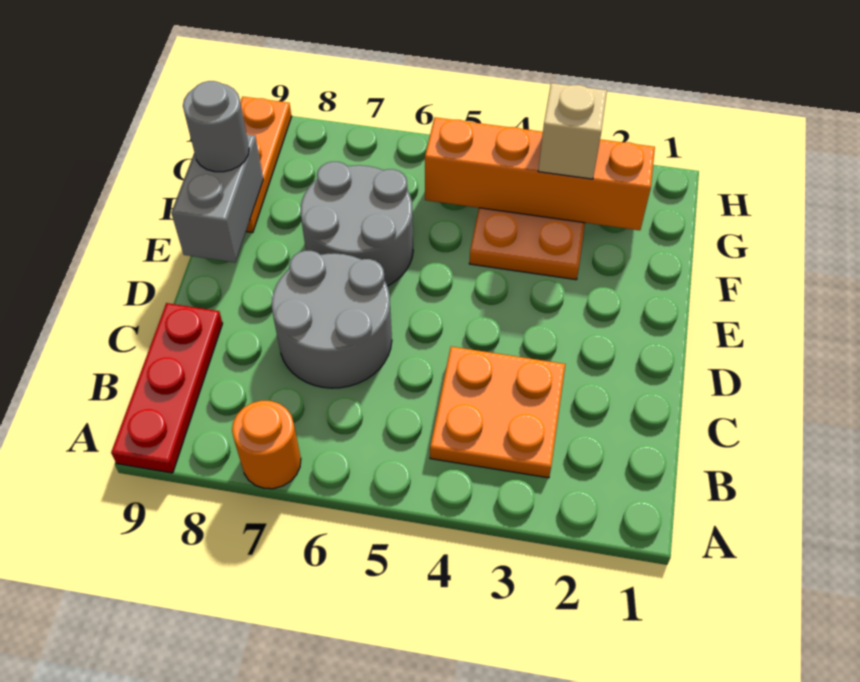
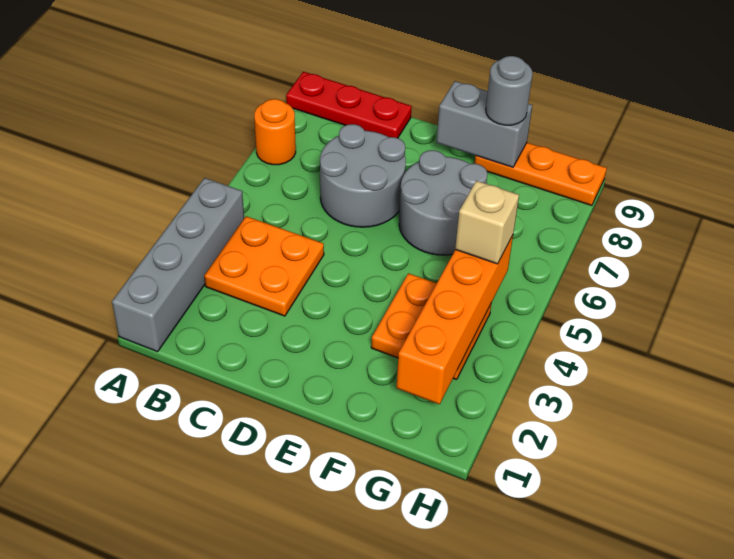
none -> grey brick A1:A4 level 1
tan brick G3 level 3 -> tan brick G5 level 3

